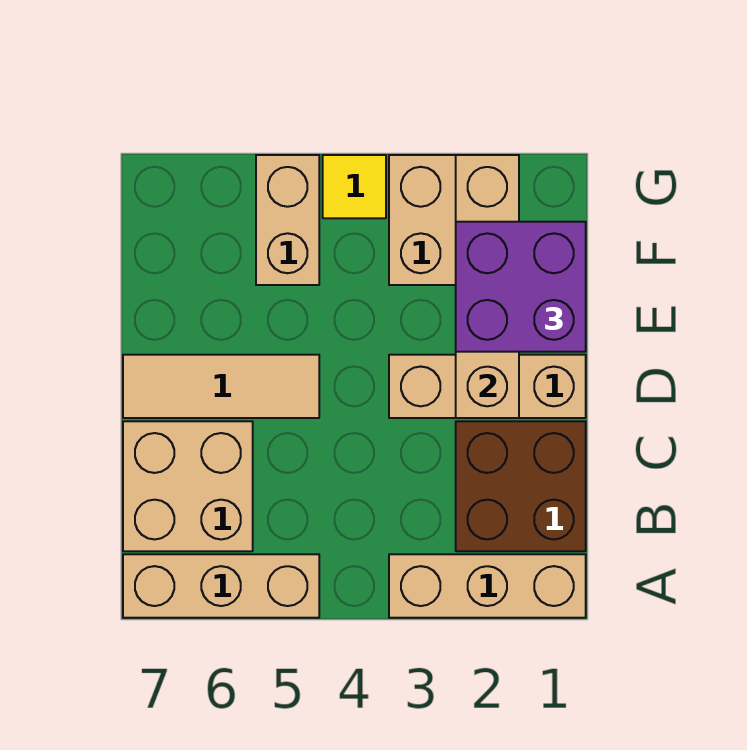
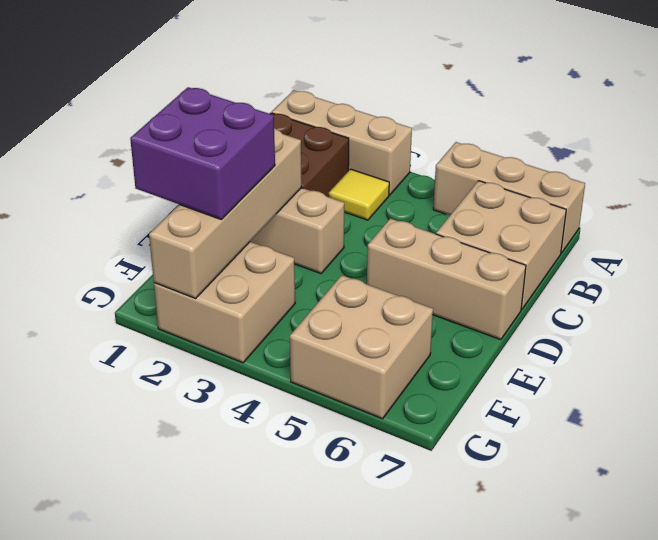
tan tile D5:D7 level 1 -> tan brick D5:D7 level 1
tan brick F5:G5 level 1 -> tan brick F5:G6 level 1
yellow tile G4 level 1 -> yellow tile B3 level 1

